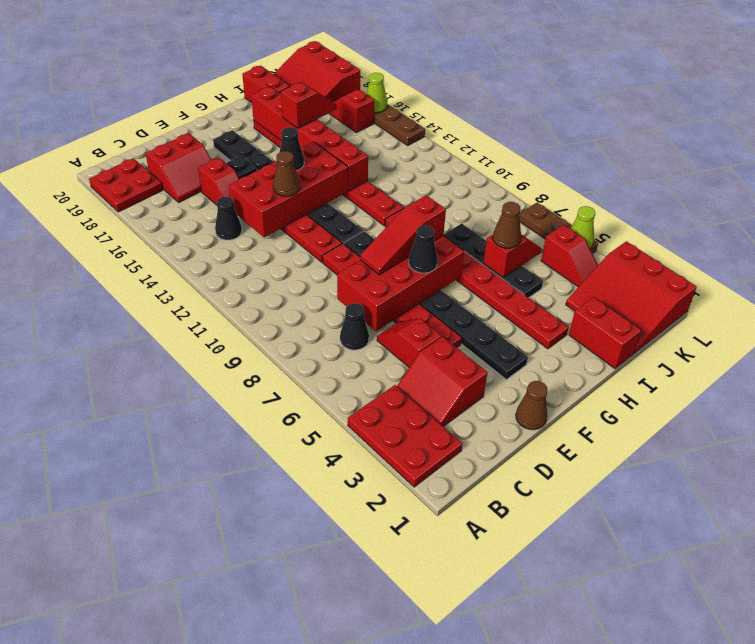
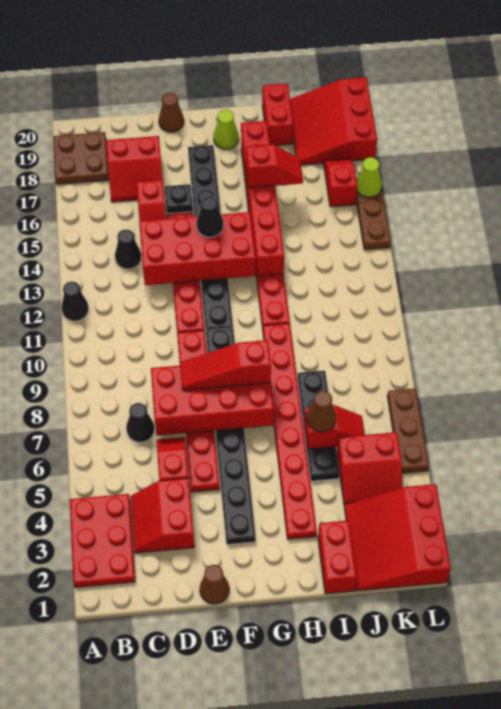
red plate A18:B19 level 1 -> brown plate A18:B19 level 1
brown cone E13 level 3 -> brown cone E20 level 1
black cone F7 level 3 -> black cone A12 level 1
red slope K4:K5 level 1 top 5 -> red slope J4:K5 level 1 top 5
lime cone L5 level 2 -> lime cone G19 level 1

